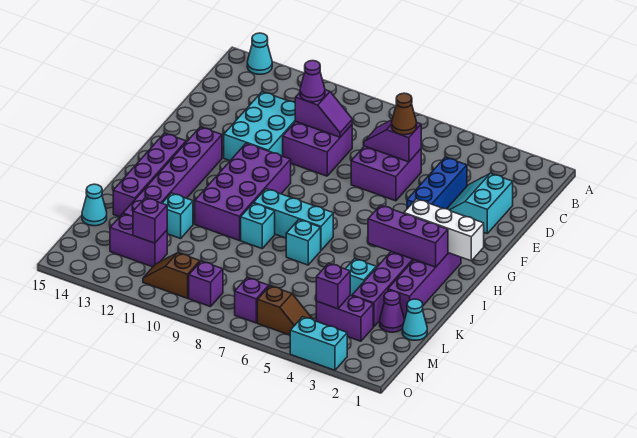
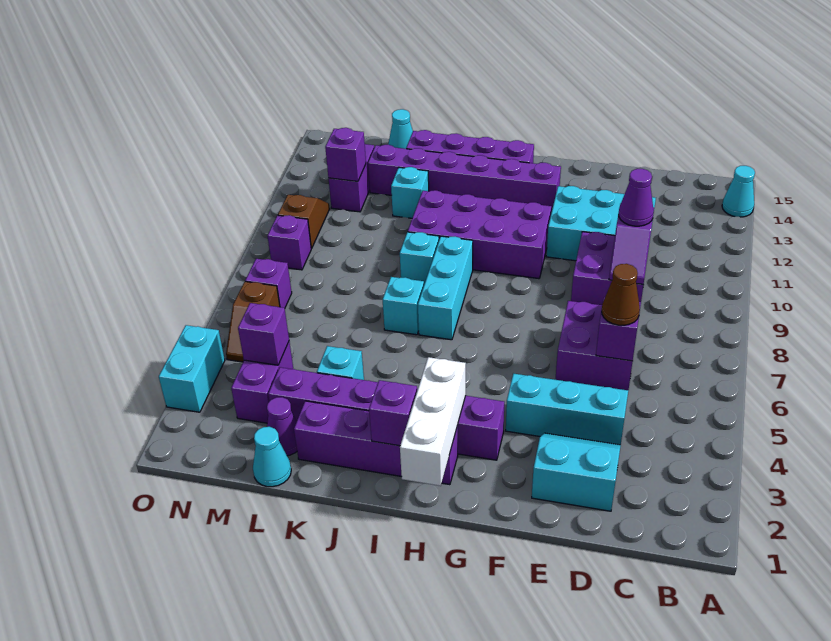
blue brick D4:F4 level 1 -> cyan brick D4:F4 level 1
purple brick I2:I4 level 2 -> purple brick I2 level 2

